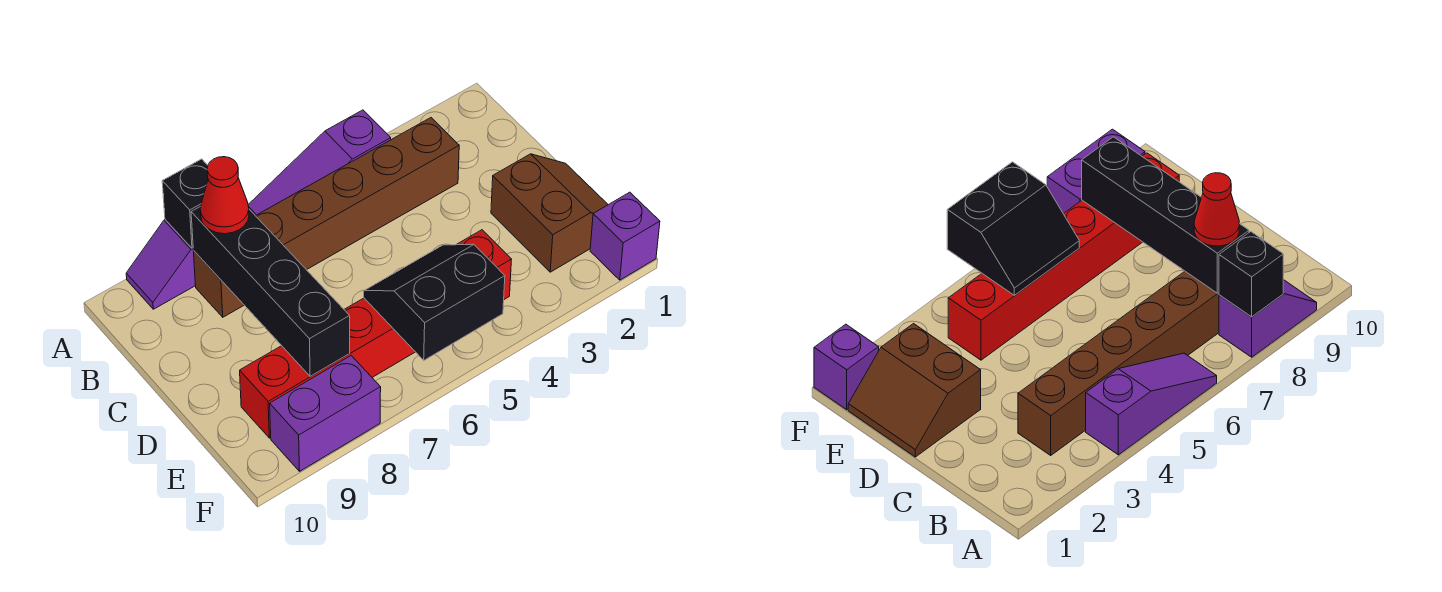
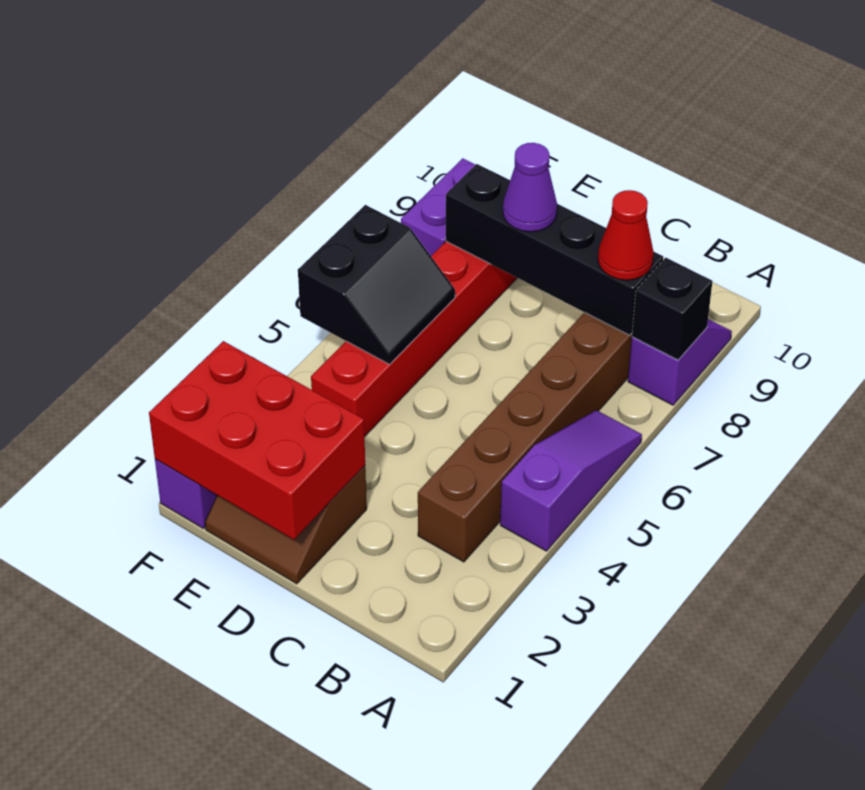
none -> red brick D1:F2 level 2
none -> purple cone D8 level 3

